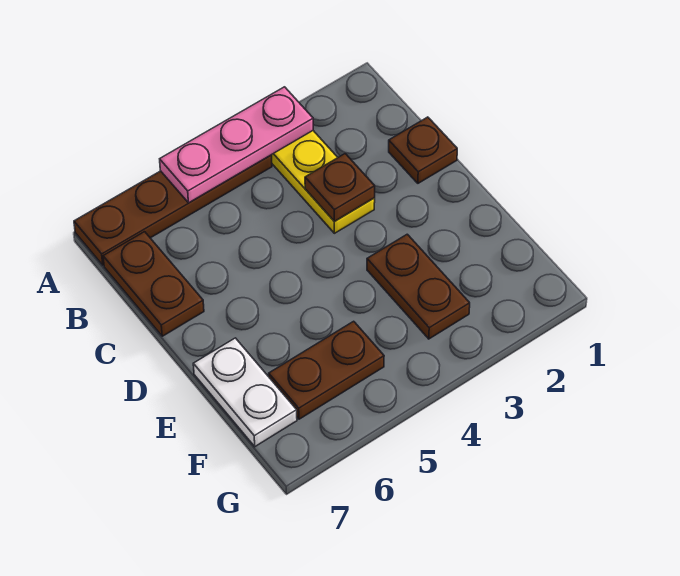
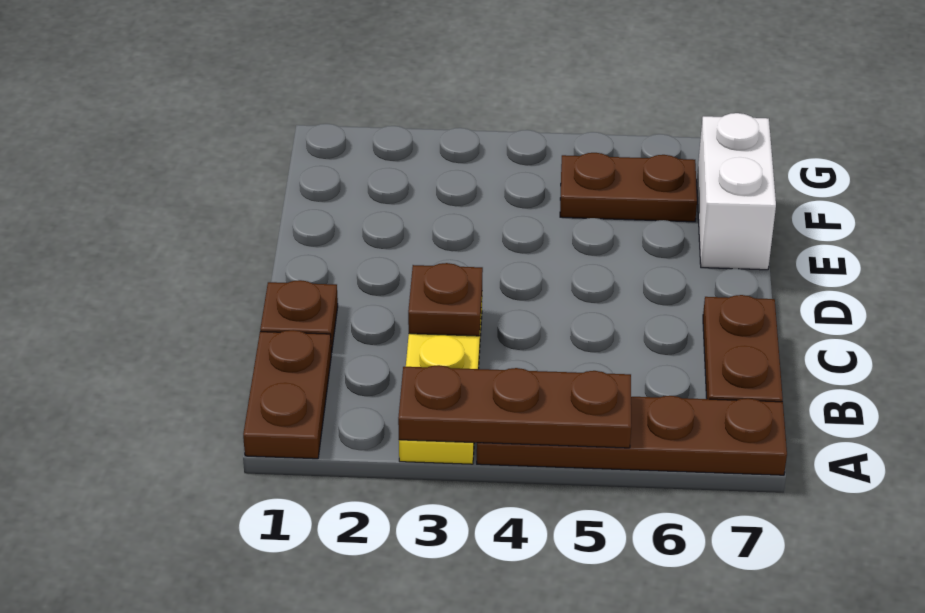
pink plate A3:A5 level 2 -> brown plate A3:A5 level 2
brown plate E3:F3 level 1 -> brown plate A1:B1 level 1
white plate E7:F7 level 1 -> white brick E7:F7 level 1

